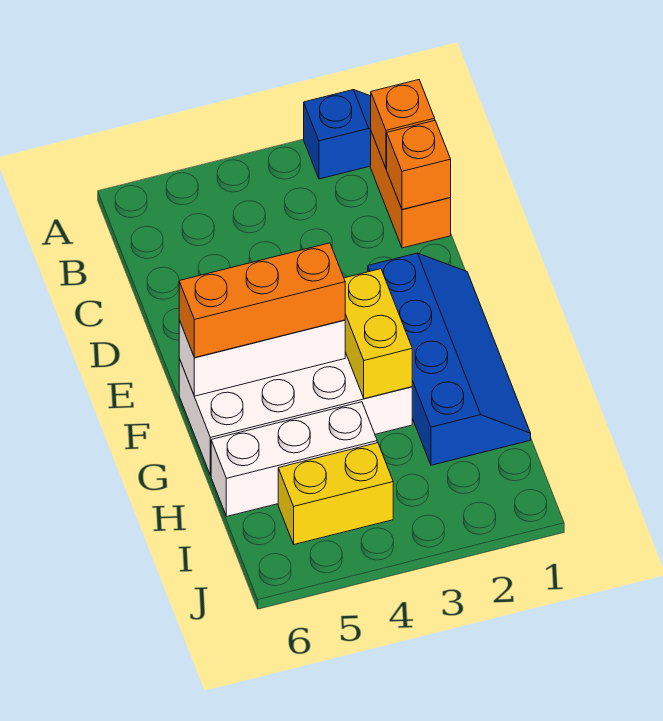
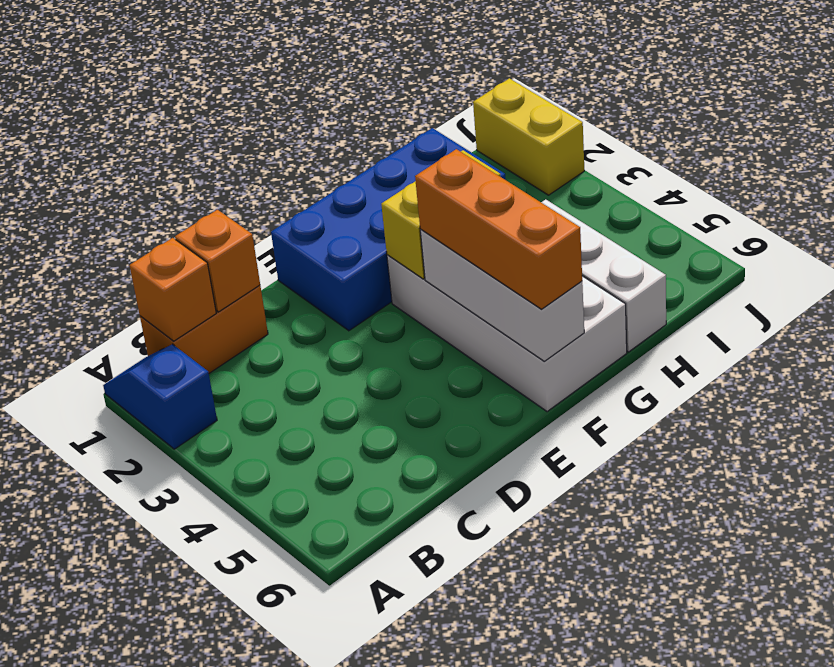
blue slope E1:H2 level 1 top 2 -> blue brick E1:H2 level 1
yellow brick I4:I5 level 1 -> yellow brick J1:J2 level 1

